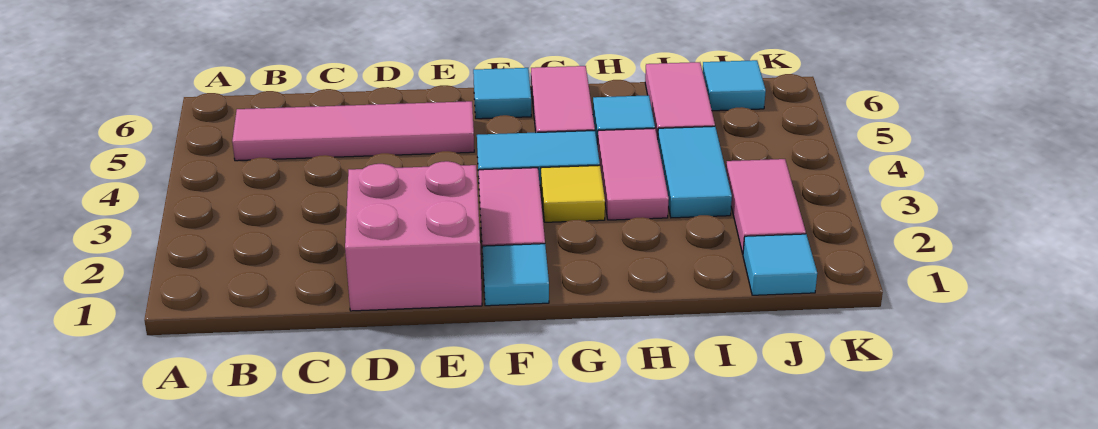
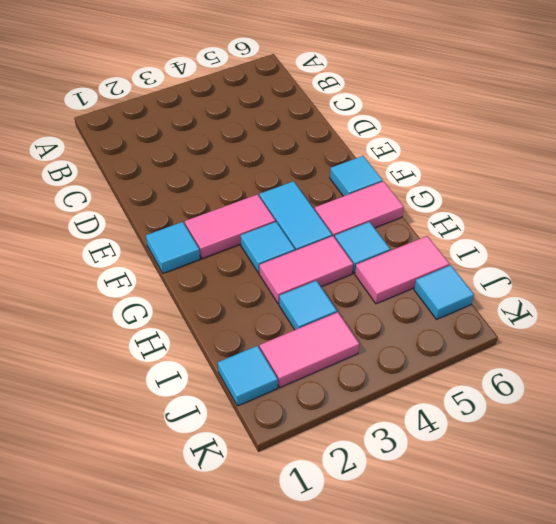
pink tile B5:E5 level 1 -> none
pink brick D1:E2 level 1 -> none
yellow tile G3 level 1 -> cyan tile G3 level 1
cyan tile I3:I4 level 1 -> cyan tile I3 level 1

